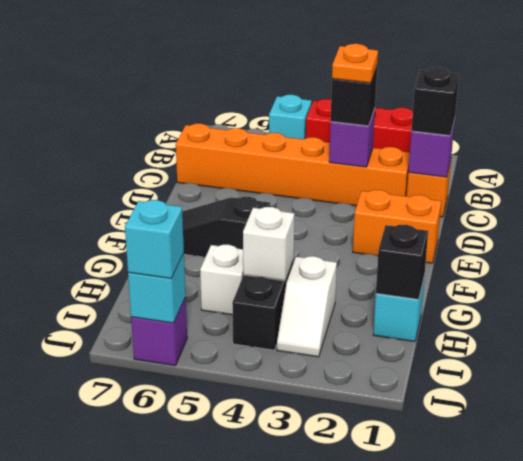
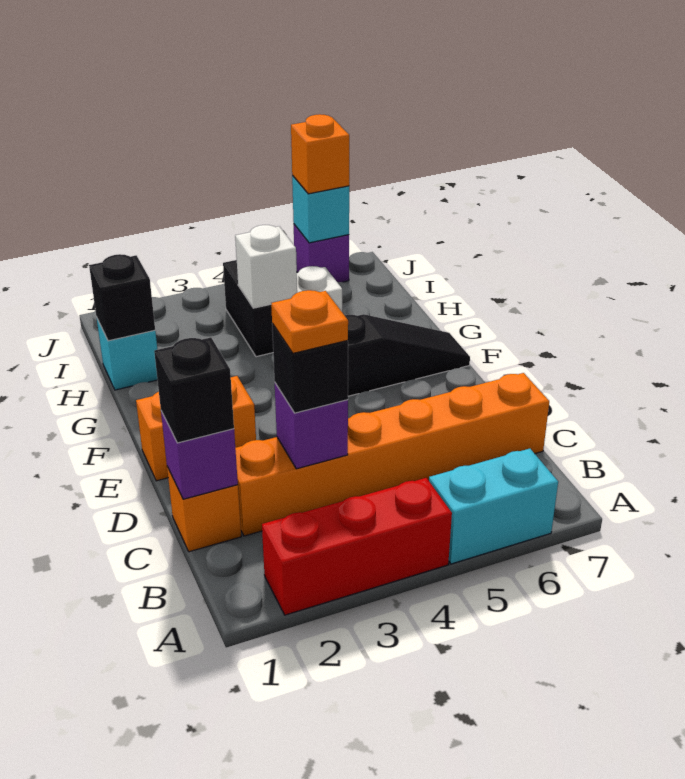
cyan brick A5 level 1 -> cyan brick A5:A6 level 1
white slope H3:I3 level 1 top H -> none
cyan brick J6 level 3 -> orange brick J6 level 3

